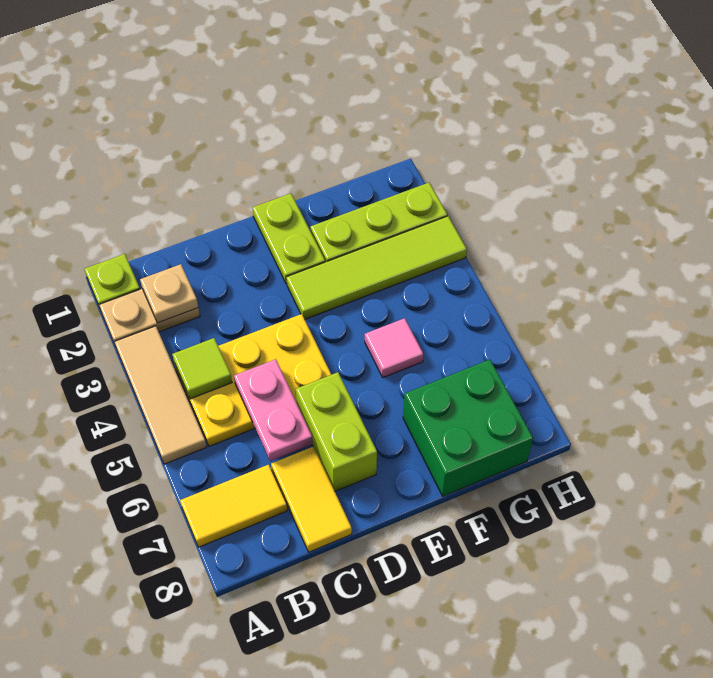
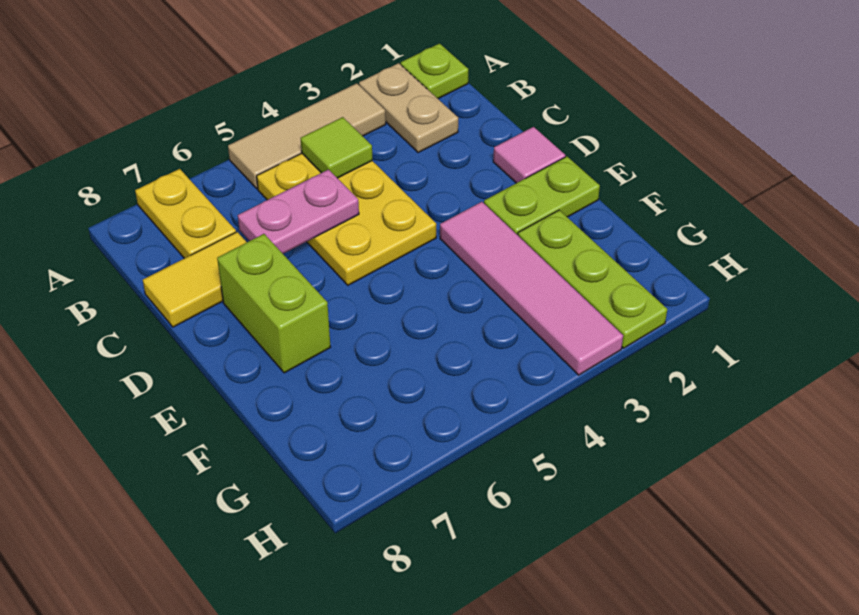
yellow tile A7:B7 level 1 -> yellow plate A7:B7 level 1
tan plate B2 level 2 -> none
lime brick D6:D7 level 1 -> lime brick D7:E7 level 1
lime tile E3:H3 level 1 -> pink tile E3:H3 level 1
pink tile F5 level 1 -> pink tile D1 level 1
green brick F7:G8 level 1 -> none

